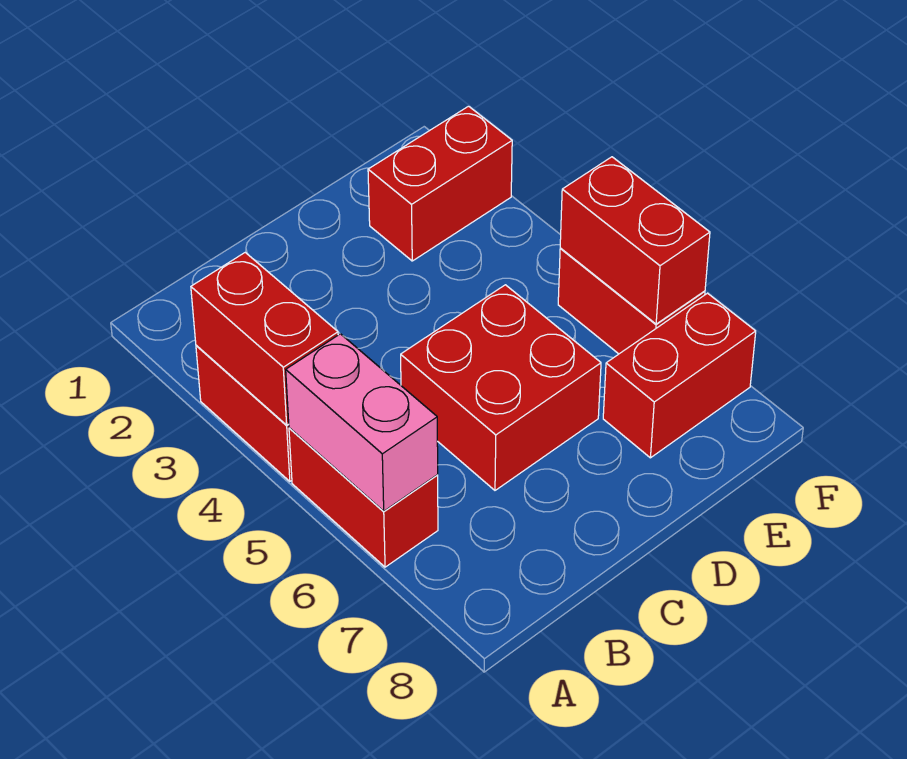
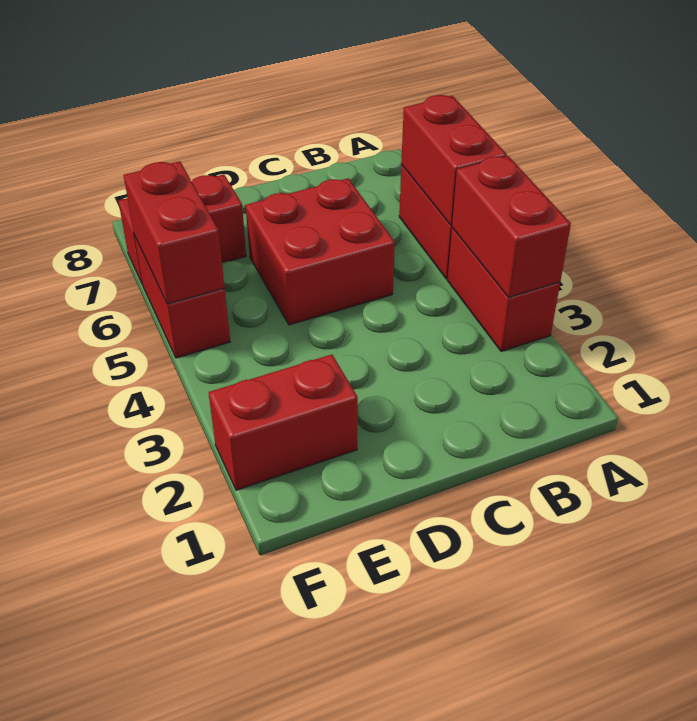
pink brick A5:A6 level 2 -> red brick A5:A6 level 2

